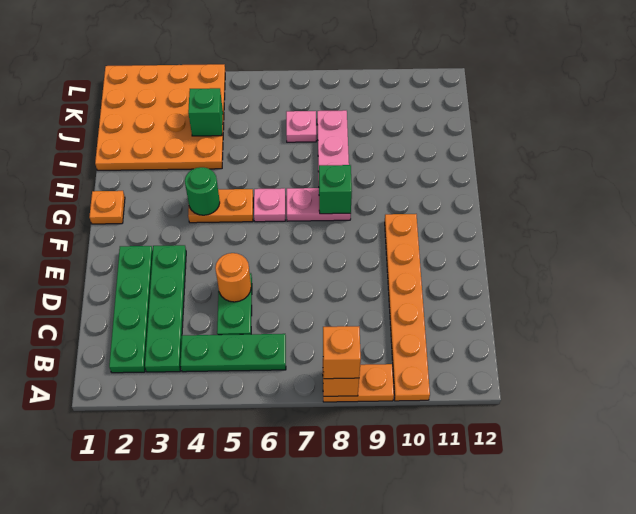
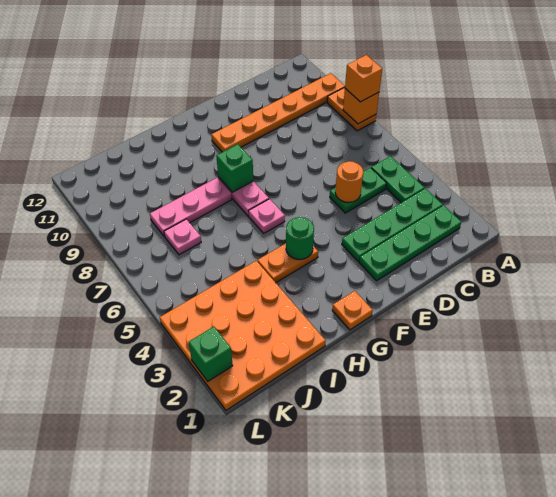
green plate B4:B6 level 1 -> green plate B4:B5 level 1
orange plate G4:G5 level 1 -> orange plate G4:H4 level 1
green brick J4 level 2 -> green brick L2 level 2

